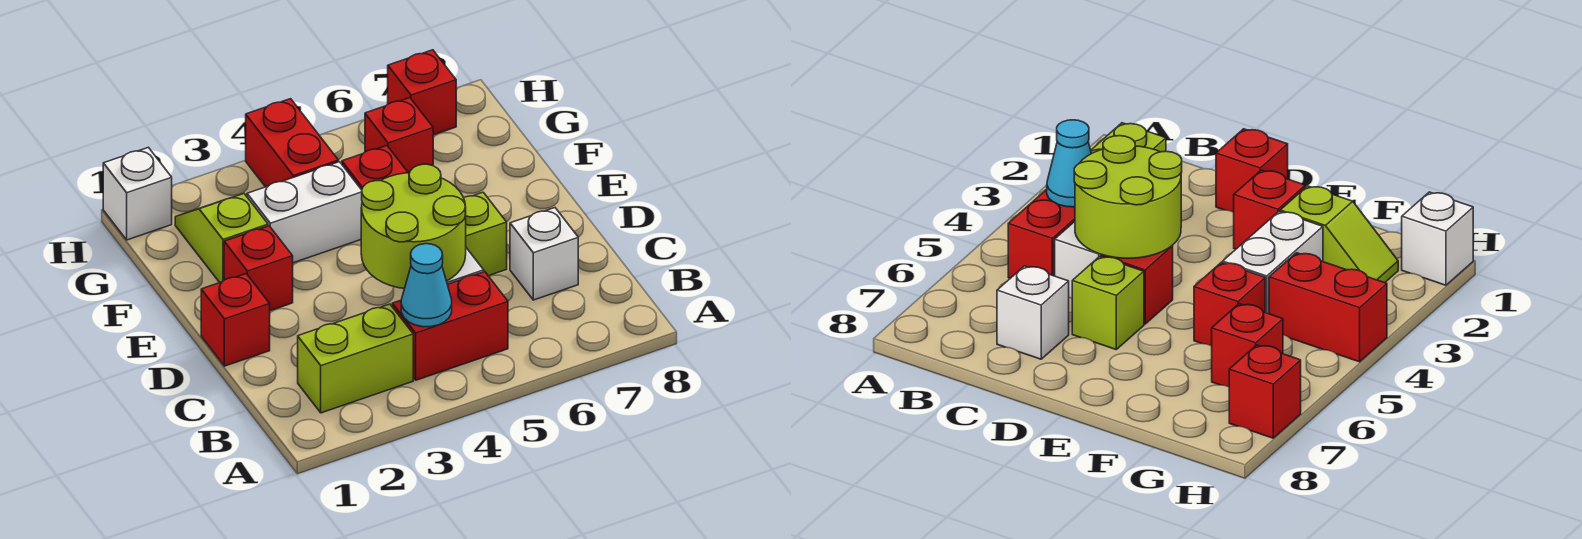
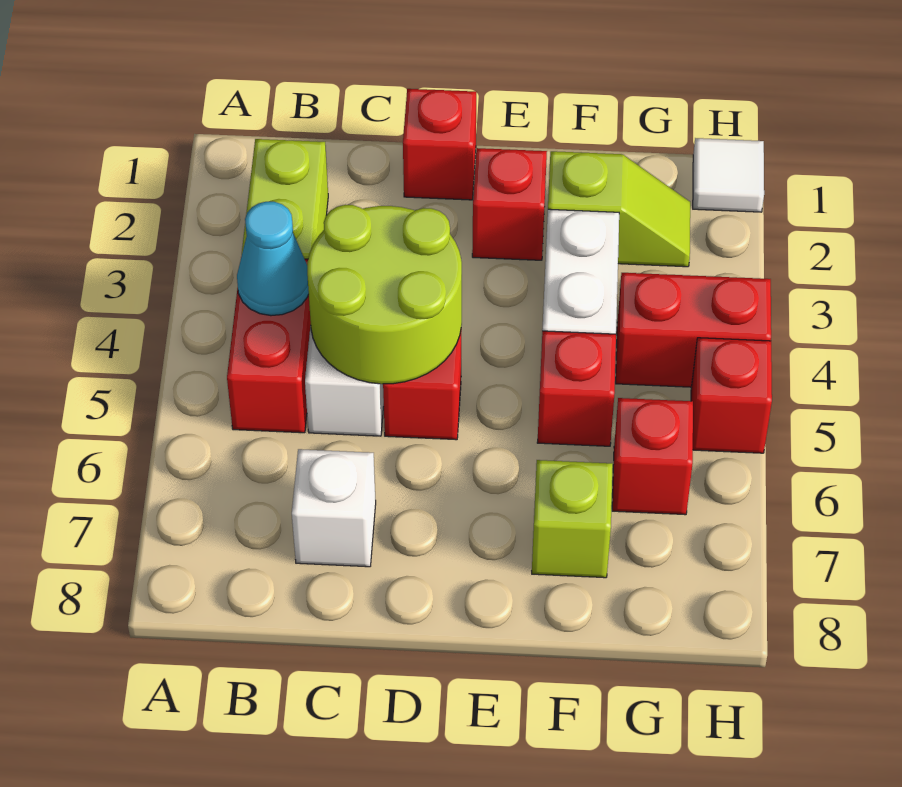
lime brick D6 level 1 -> lime brick F7 level 1
white brick H1 level 1 -> white tile H1 level 1
red brick H7 level 1 -> red brick H5 level 1

